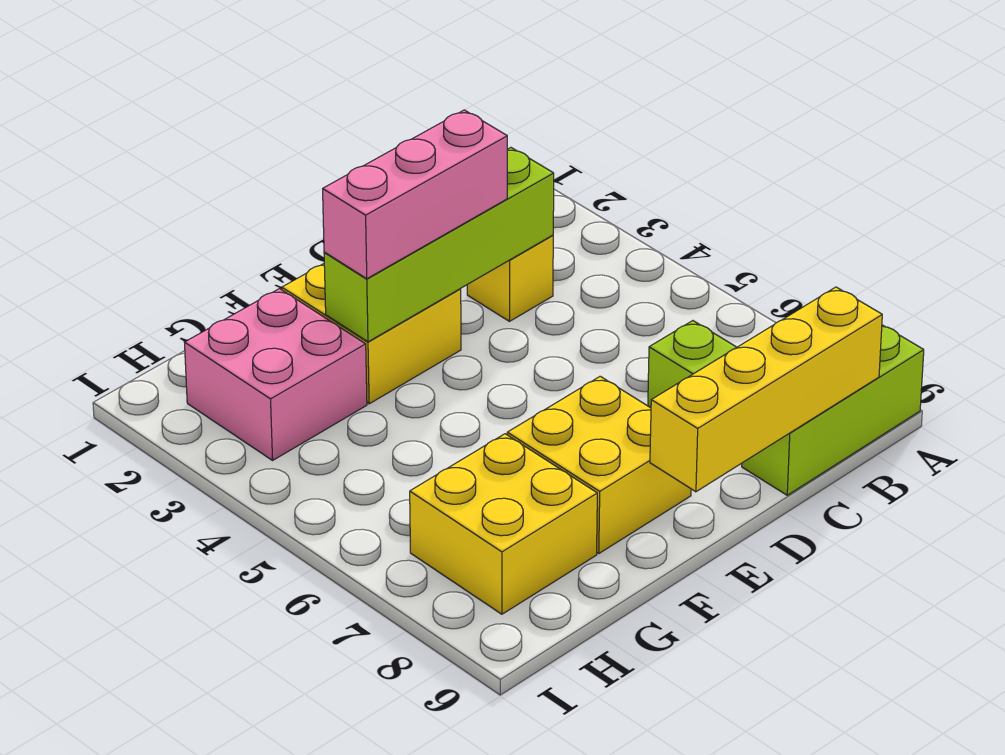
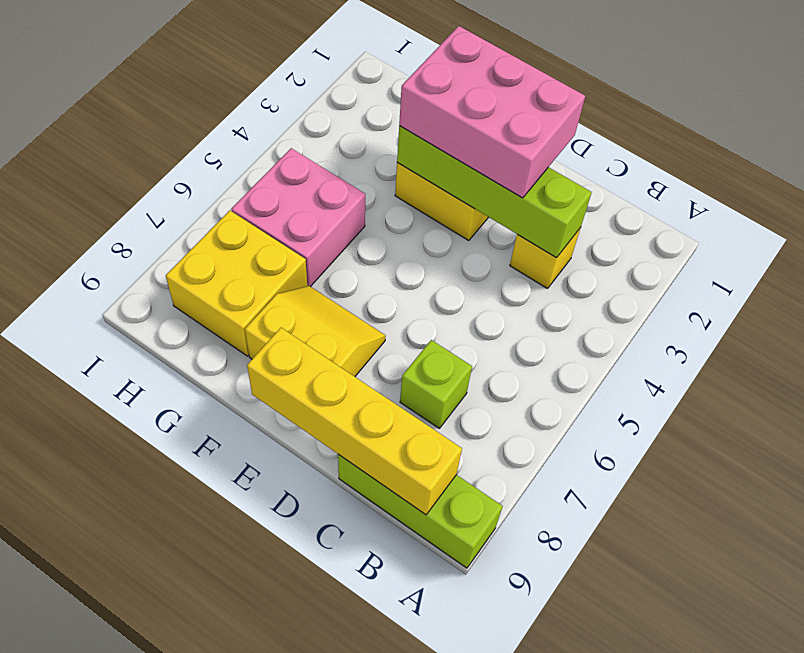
pink brick D3:F3 level 3 -> pink brick D2:F3 level 3
yellow brick E7:F8 level 1 -> yellow slope E7:F8 level 1 top 8
pink brick G2:H3 level 1 -> pink brick G5:H6 level 1

